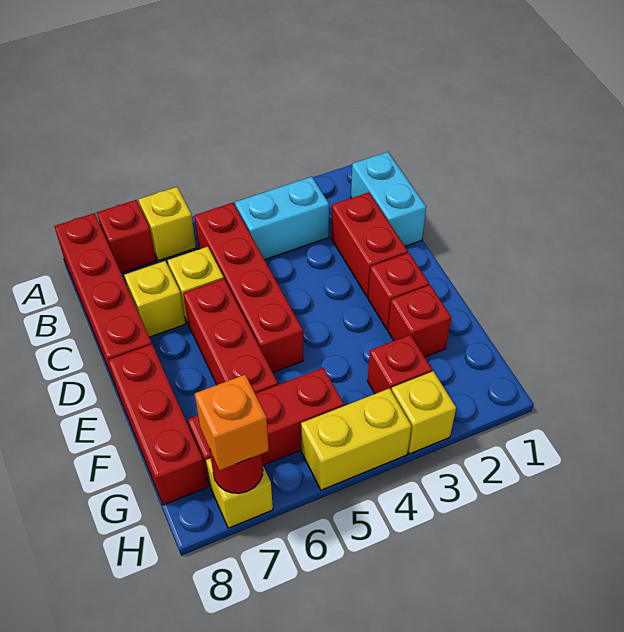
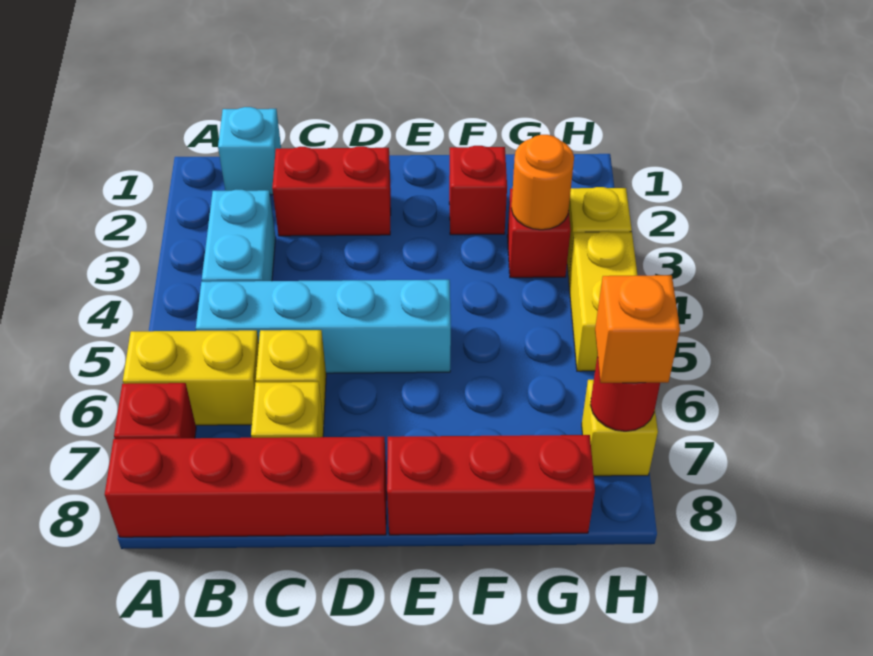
yellow brick A6 level 1 -> yellow brick A6:B6 level 1
cyan brick B1:C1 level 1 -> cyan brick B1 level 1
red brick B5:E5 level 1 -> cyan brick B5:E5 level 1
red brick D6:F6 level 1 -> none
red brick E2 level 1 -> none
none -> orange round brick G3 level 2
red brick G5:G7 level 1 -> none

